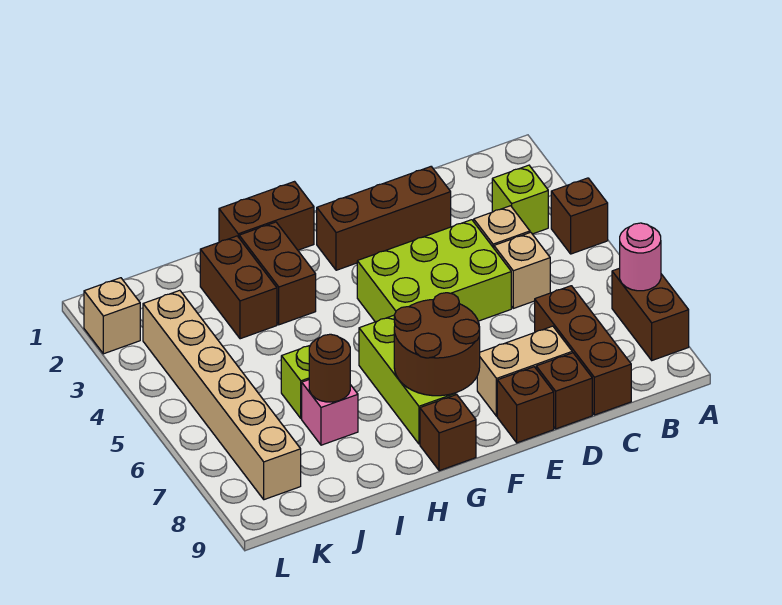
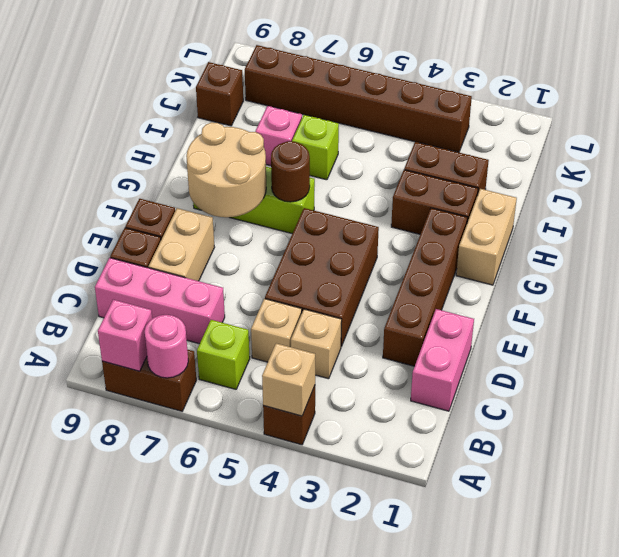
none -> pink brick A8 level 2
lime brick B3 level 1 -> lime brick B6 level 1
none -> pink brick C1:D1 level 1
brown brick C7:C9 level 1 -> pink brick C7:C9 level 1
brown brick D2:F2 level 1 -> brown brick D2:G2 level 1
lime brick D4:F5 level 1 -> brown brick D4:F5 level 1
brown round brick F7:G8 level 2 -> tan round brick F7:G8 level 2
brown brick G1:H1 level 1 -> tan brick G1:H1 level 1
brown brick G9 level 1 -> brown brick J9 level 1
brown round brick I7 level 2 -> brown round brick G6 level 2
tan brick K3:K8 level 1 -> brown brick K3:K8 level 1
tan brick L2 level 1 -> tan brick A4 level 2

